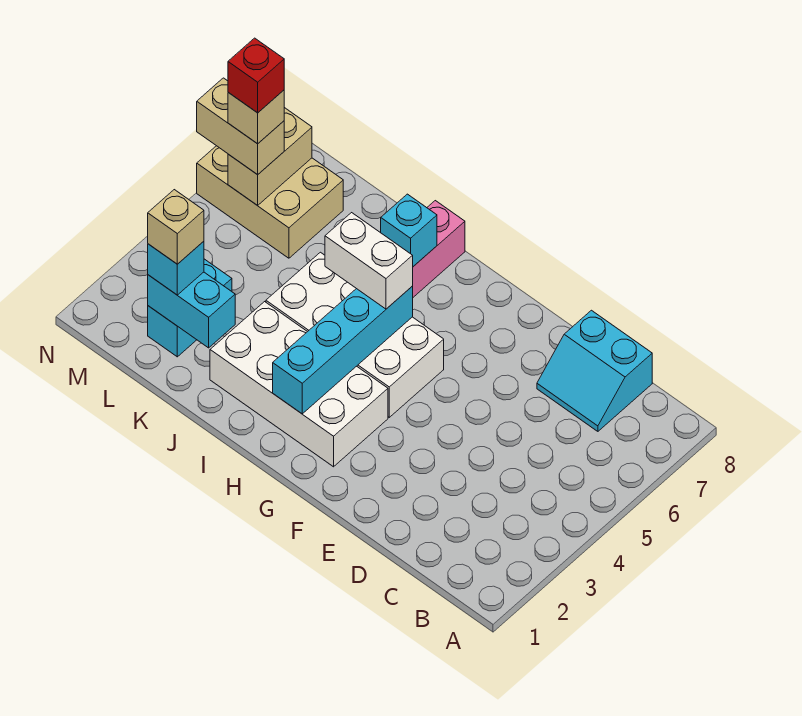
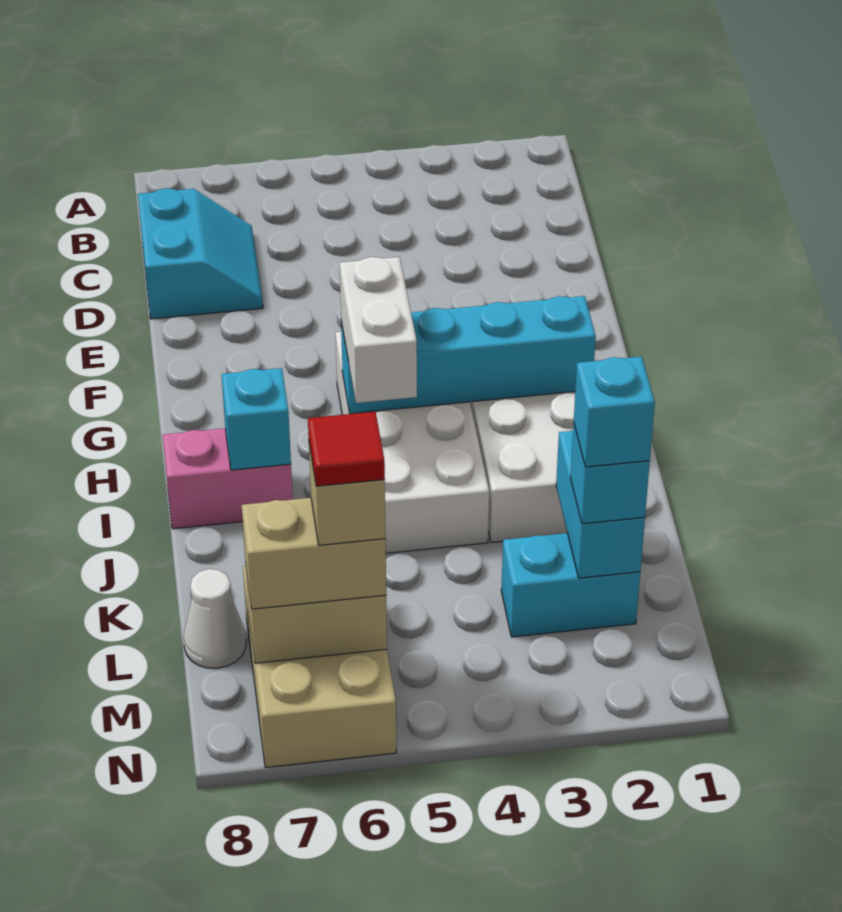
tan brick L2 level 4 -> cyan brick L2 level 4
none -> white cone L8 level 1
tan brick M6:N6 level 3 -> tan brick M6:M7 level 3
red brick M6 level 5 -> red tile M6 level 5

